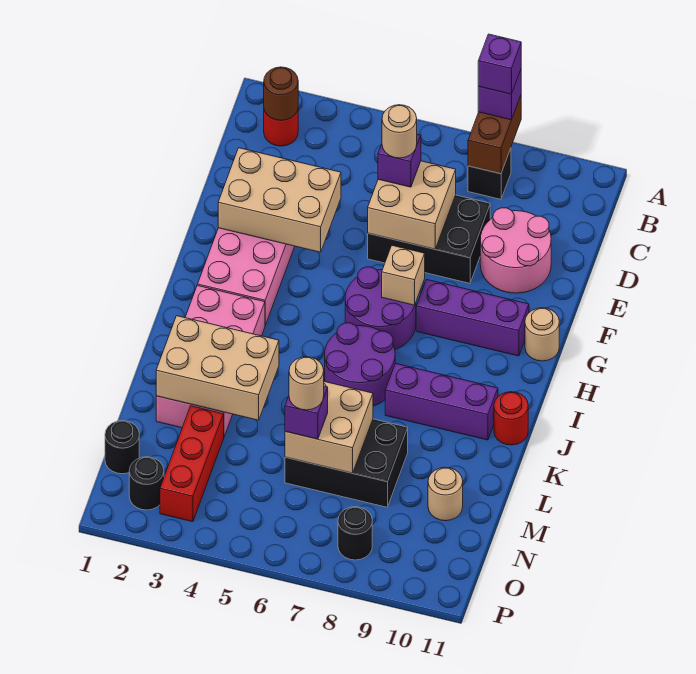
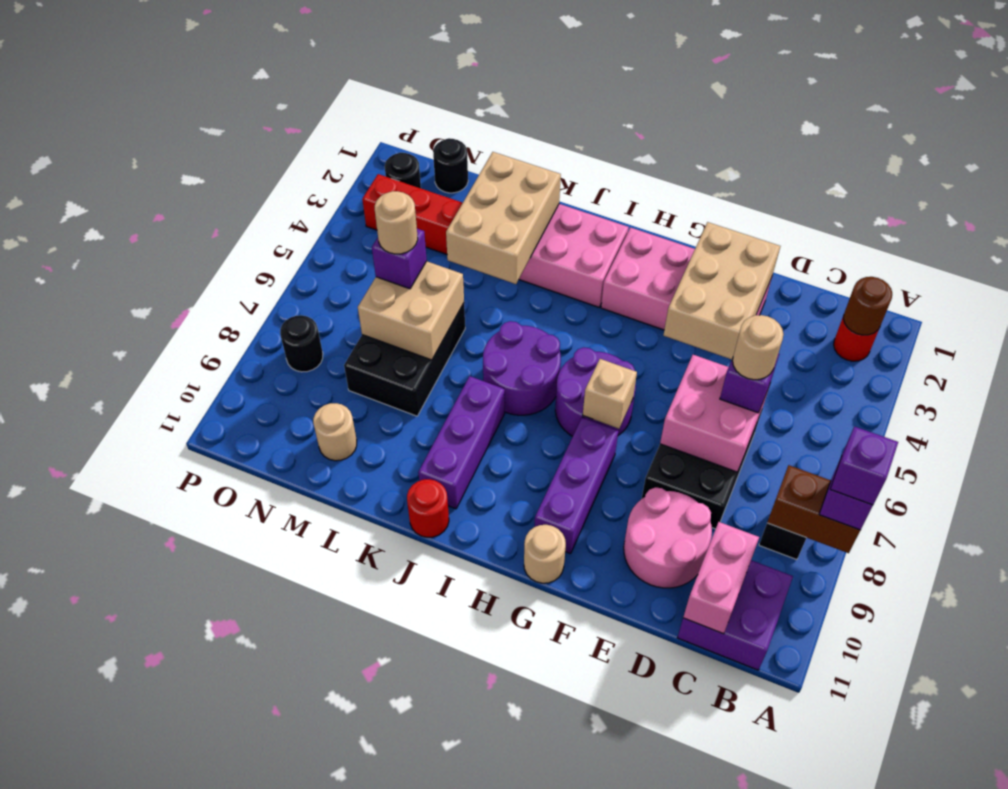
none -> purple brick B10:C11 level 1
none -> pink brick C10:C11 level 2
tan brick D6:E7 level 2 -> pink brick D6:E7 level 2

